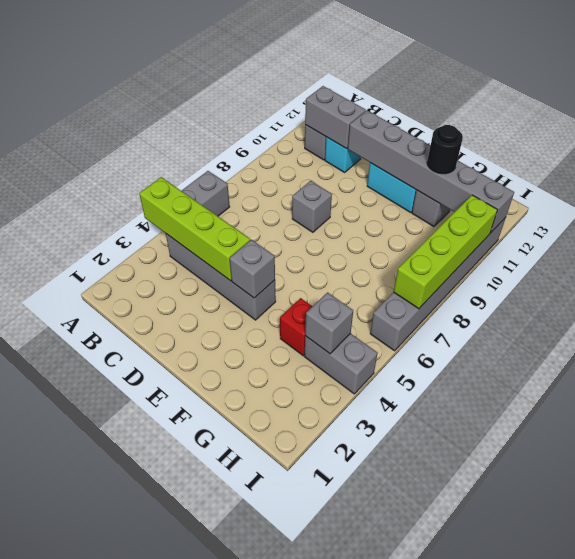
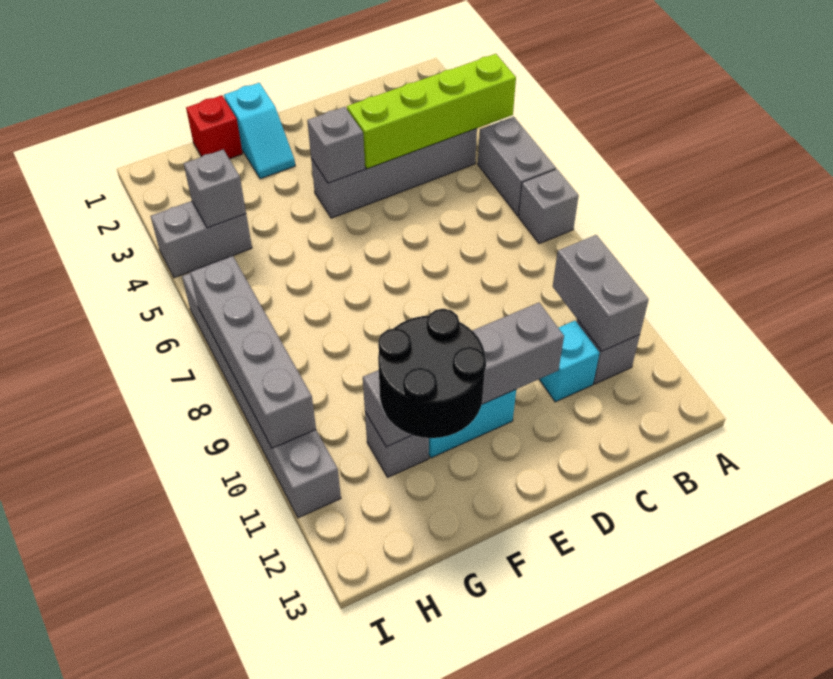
grey brick B11:C11 level 2 -> grey brick B10:B11 level 2
grey brick D8 level 1 -> grey brick A7 level 1
grey brick D11:I11 level 2 -> grey brick D11:G11 level 2
none -> cyan slope F1:F2 level 1 top 1
red brick G4 level 1 -> red brick G1 level 1
black round brick G11 level 3 -> black round brick F11:G12 level 3
lime brick I7:I10 level 2 -> grey brick I7:I10 level 2

